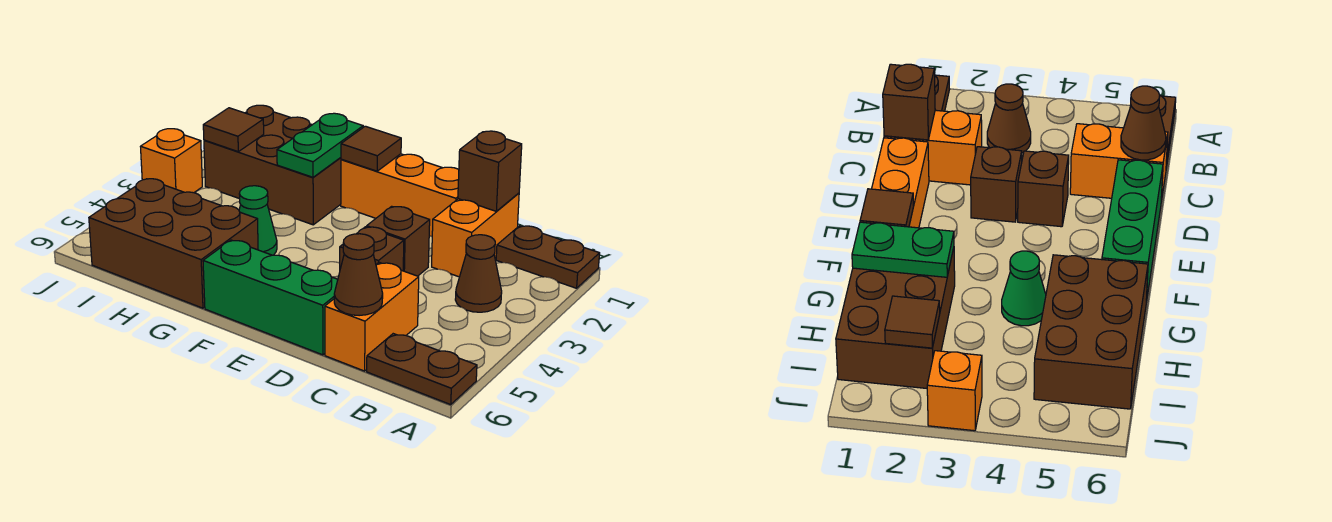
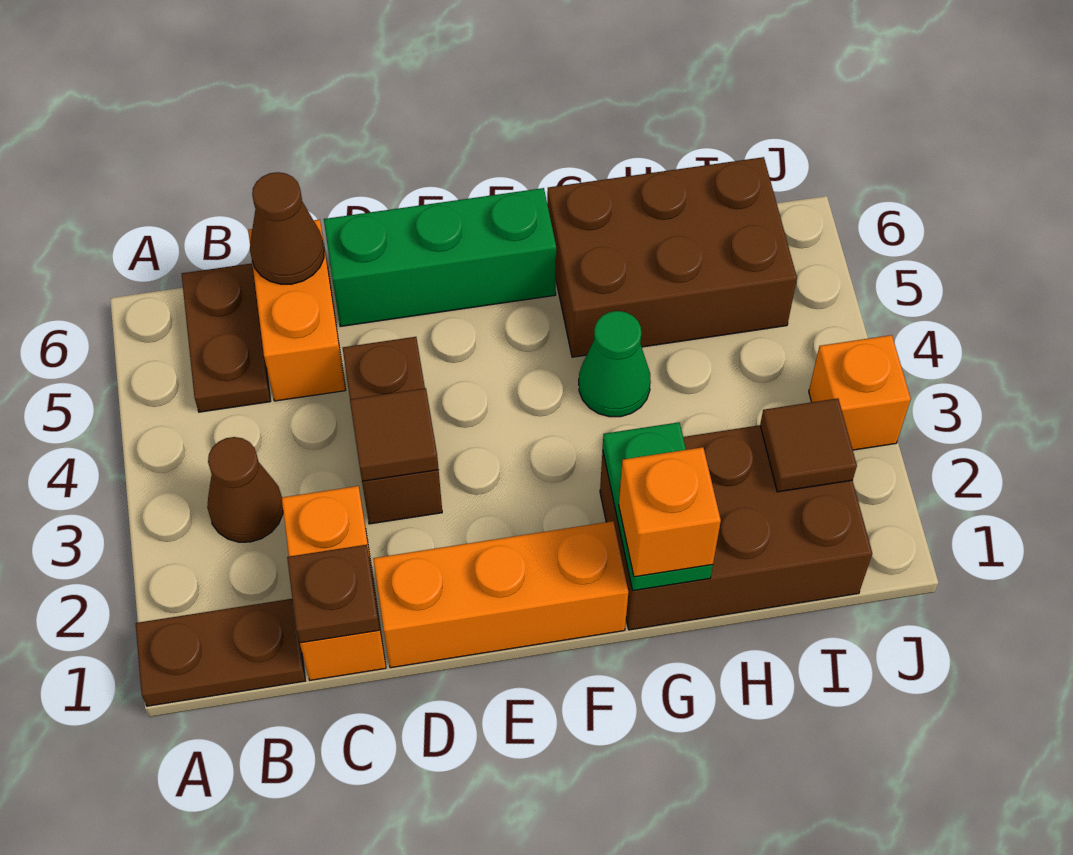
brown plate A6:B6 level 1 -> brown plate B5:B6 level 1
brown brick C1 level 2 -> brown plate C1 level 2
brown tile F1 level 2 -> brown tile D3 level 2
none -> orange brick G1 level 3

